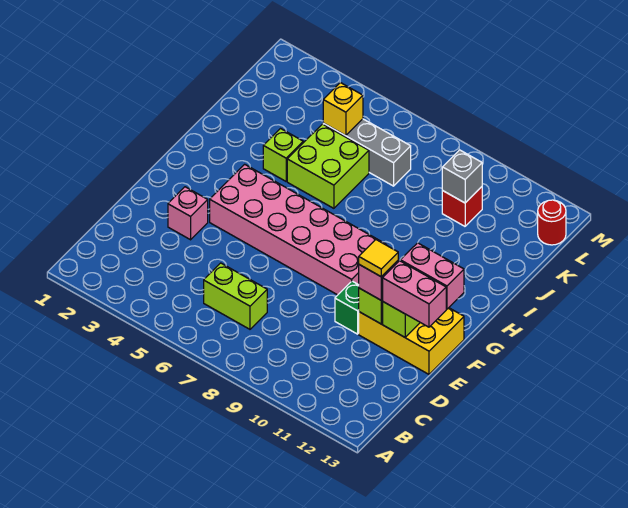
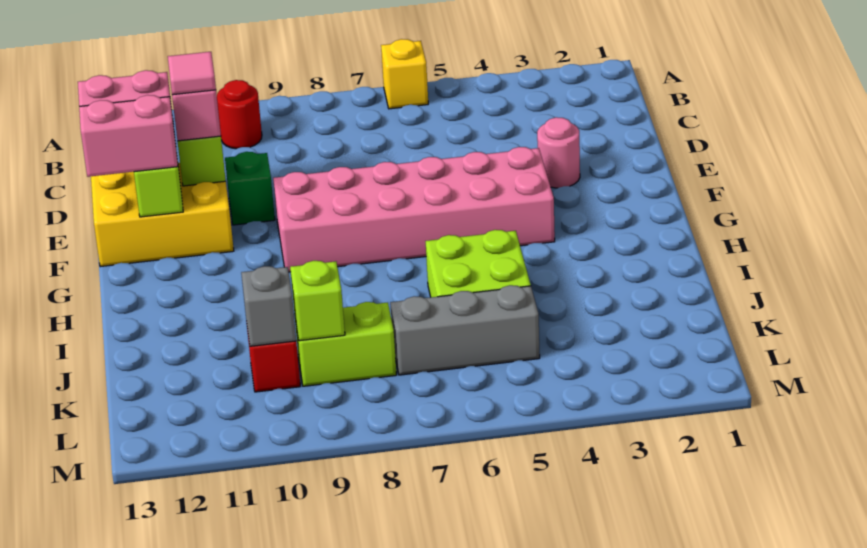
lime brick C6:C7 level 1 -> lime brick K8:K9 level 1
pink brick E3 level 1 -> pink round brick E3 level 1
yellow tile E11 level 4 -> pink tile E11 level 4
lime brick I4 level 1 -> lime brick K9 level 2
yellow brick K5 level 2 -> yellow brick A6 level 1
red round brick L13 level 1 -> red round brick B10 level 1

